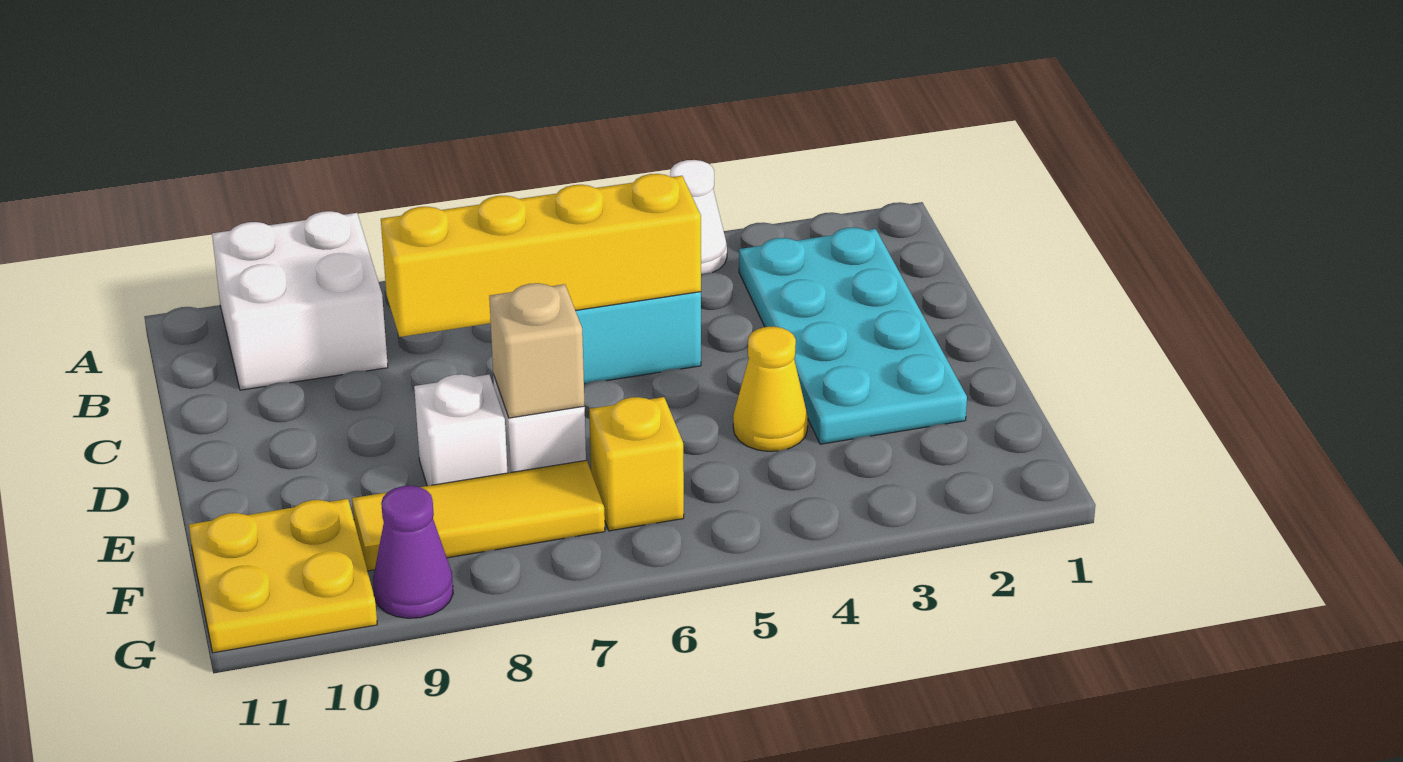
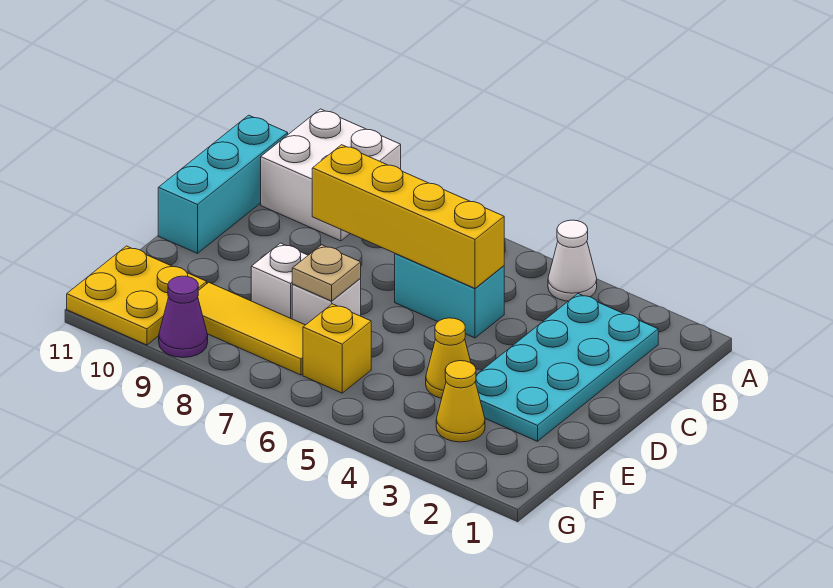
none -> cyan brick B11:D11 level 1
tan brick E7 level 2 -> tan plate E7 level 2
none -> yellow cone F3 level 1

